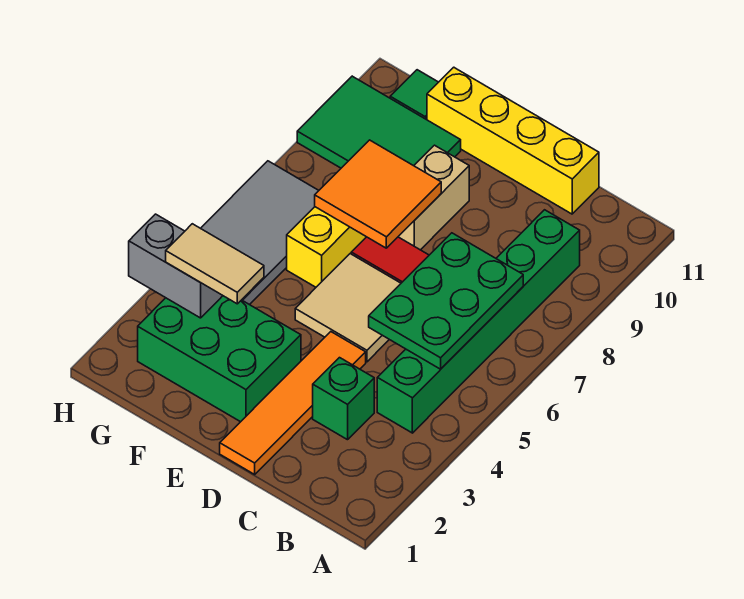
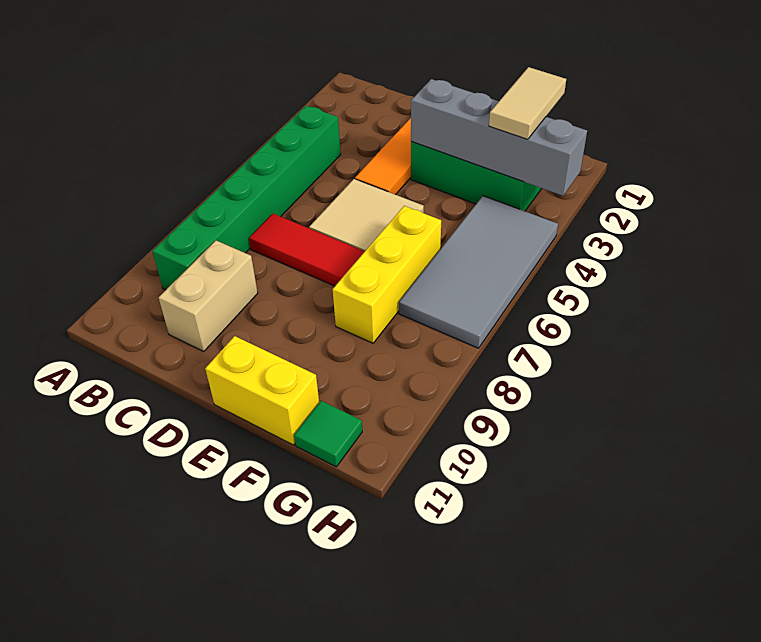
green plate B5:C7 level 2 -> none
green brick C3 level 1 -> none
yellow brick C11:F11 level 1 -> yellow brick E11:F11 level 1
orange tile E7:F8 level 2 -> none
tan brick E8:E9 level 1 -> tan brick C9:C10 level 1
tan tile F3:G3 level 3 -> tan tile G2:G3 level 3
green tile F9:H10 level 1 -> none
grey brick G3:H3 level 2 -> grey brick E3:H3 level 2

